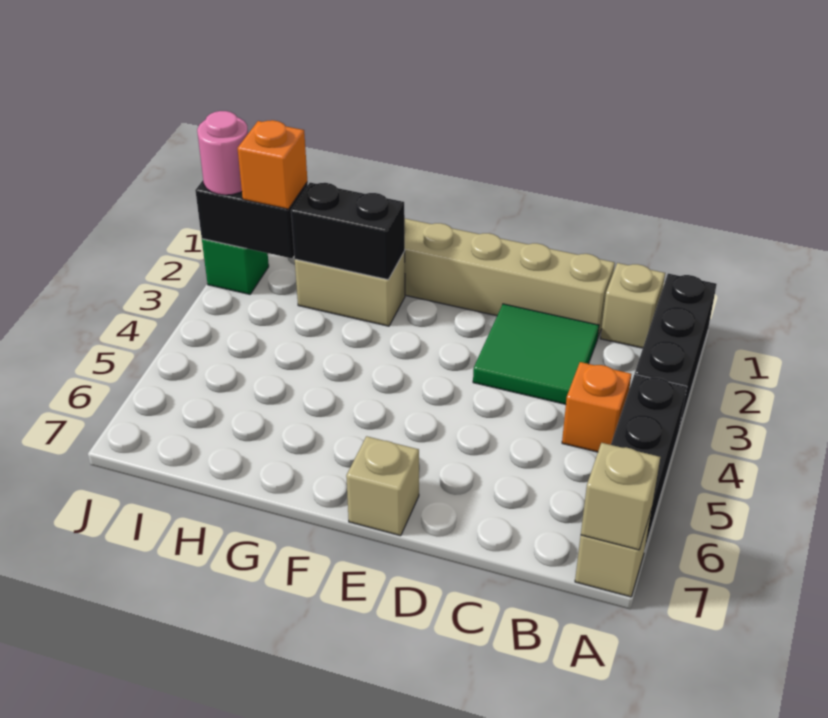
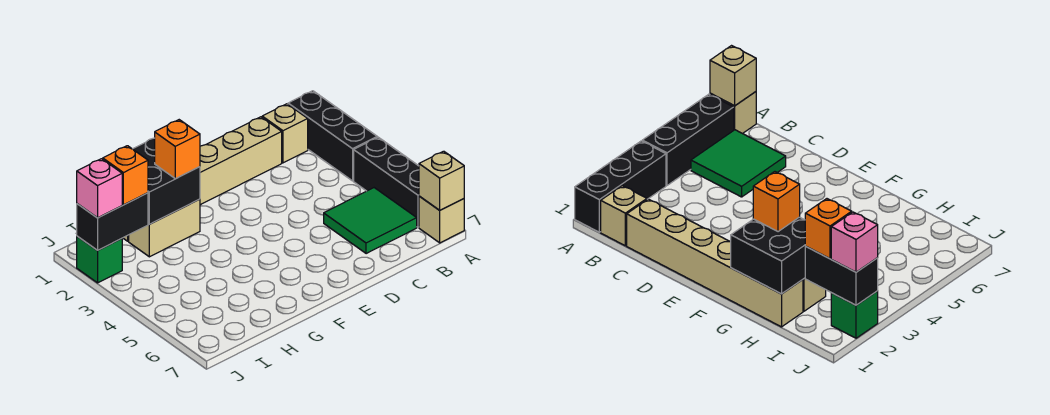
orange brick B4 level 1 -> orange brick G2 level 3
green tile C2:D3 level 1 -> green tile B5:C6 level 1
tan brick E7 level 1 -> none
black brick G2:H2 level 2 -> black brick G1:H2 level 2
pink round brick J2 level 3 -> pink brick J2 level 3

